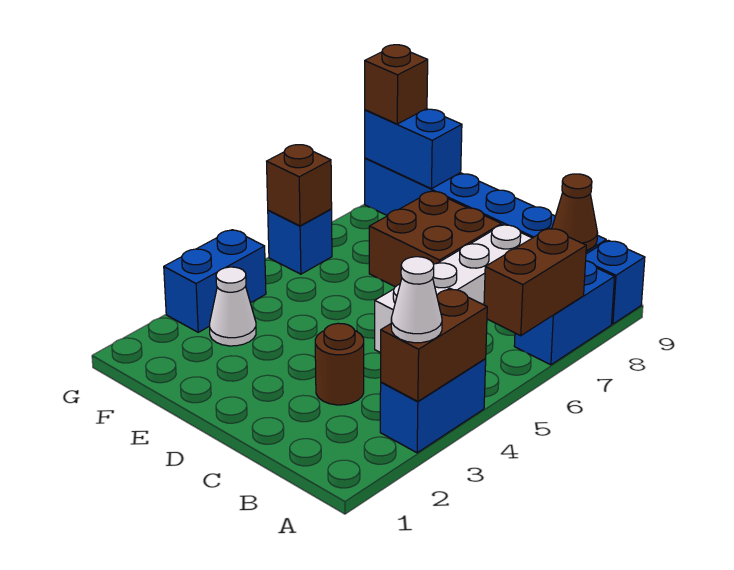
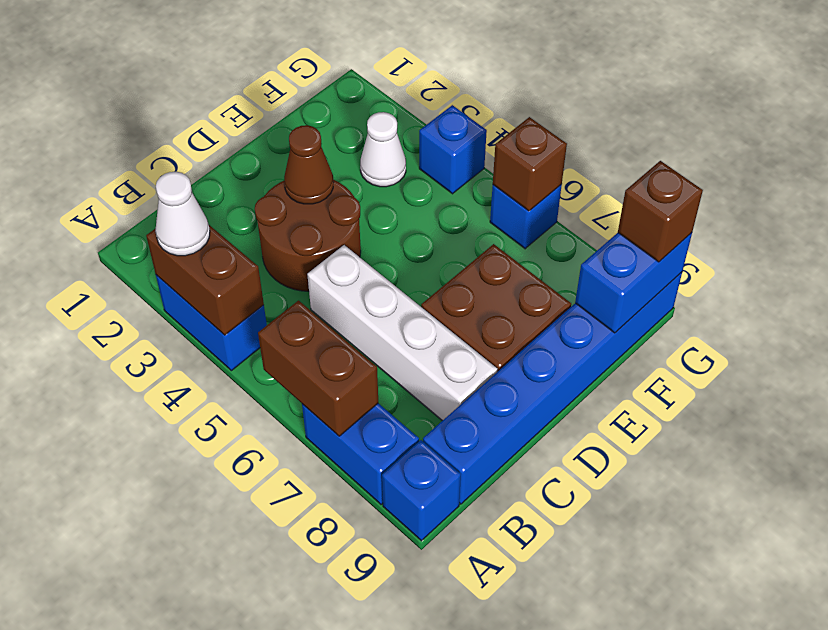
brown cone B9 level 2 -> brown cone D3 level 2
brown round brick C3 level 1 -> brown round brick C3:D4 level 1
blue brick G3:G4 level 1 -> blue brick G4 level 1

